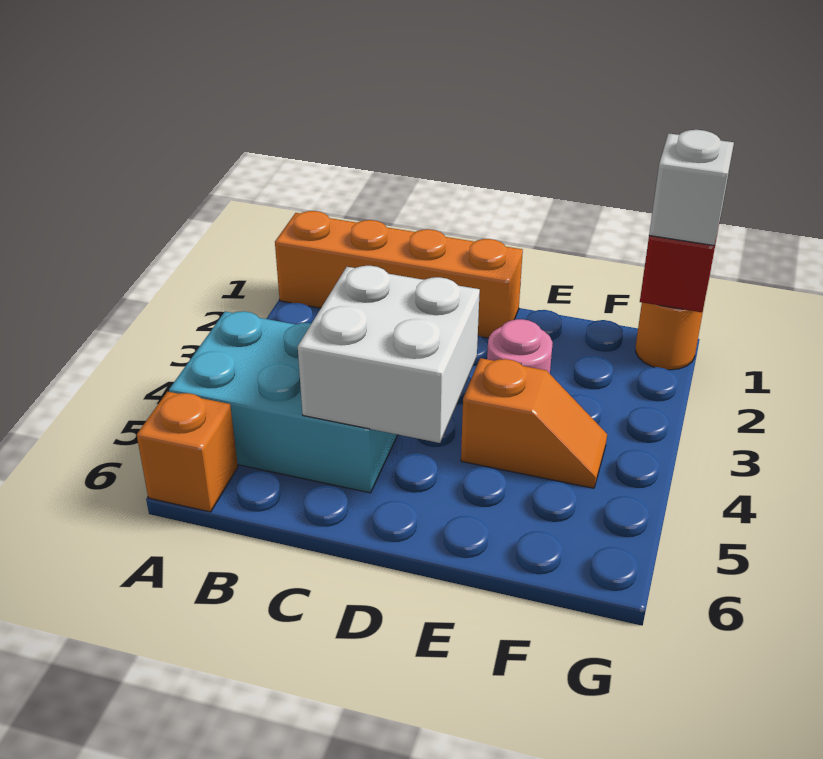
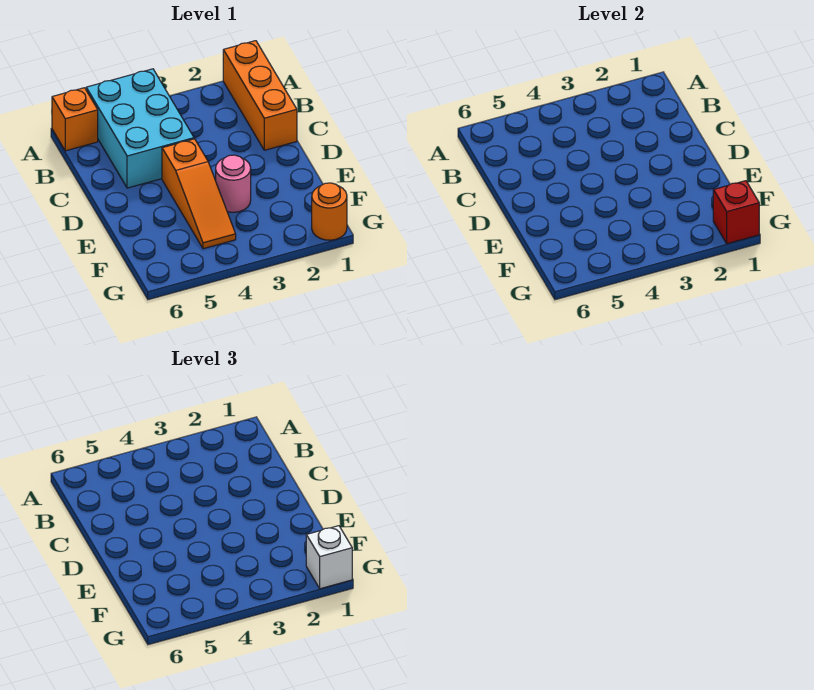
orange brick A1:D1 level 1 -> orange brick A1:C1 level 1
white brick C4:D5 level 2 -> none
orange slope E4:F4 level 1 top E -> orange slope D4:F4 level 1 top D

